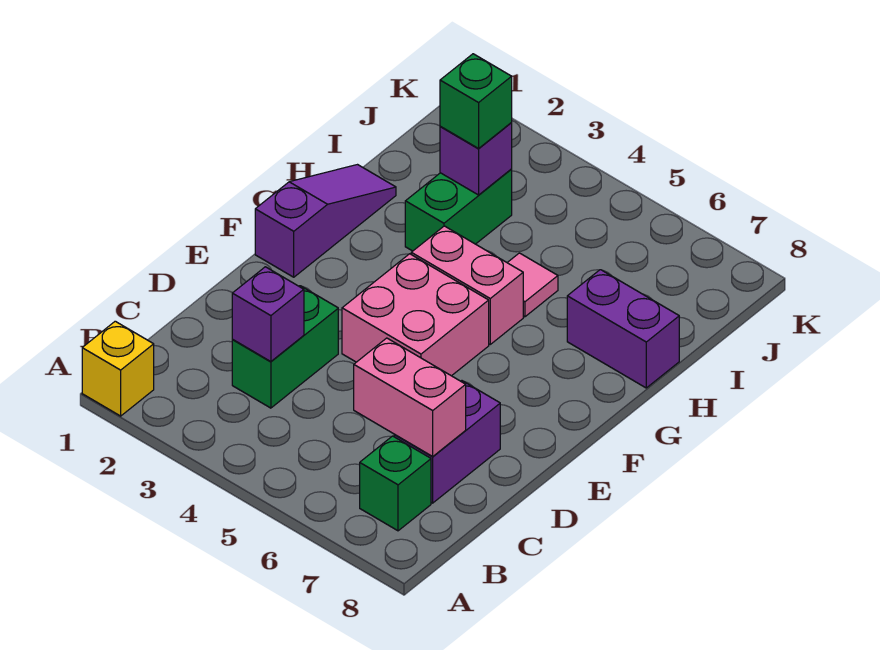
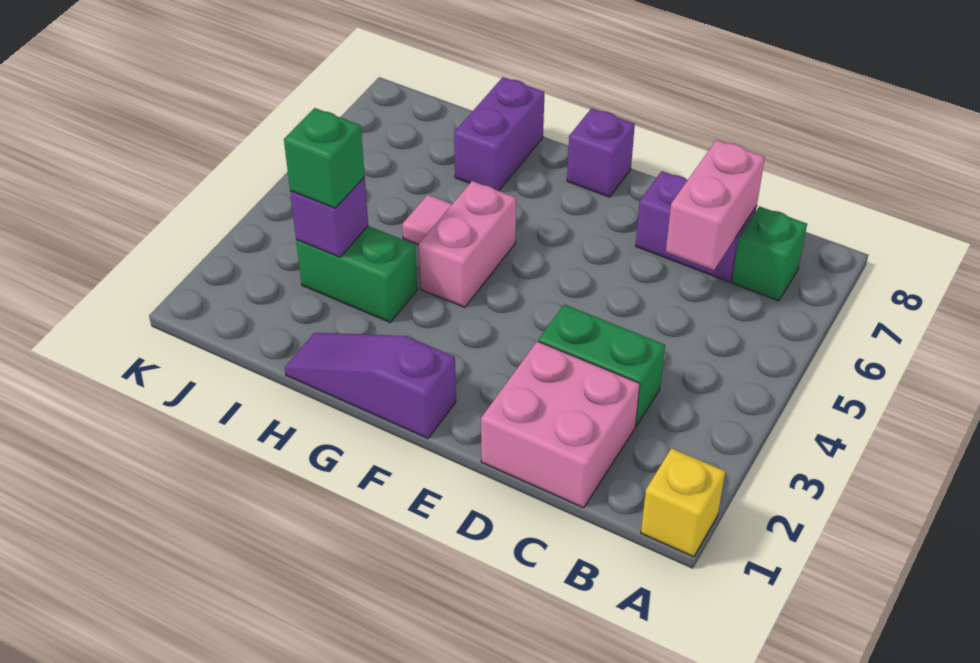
purple brick C3 level 2 -> purple brick F8 level 1
pink brick E4:F5 level 1 -> pink brick C1:D2 level 1

